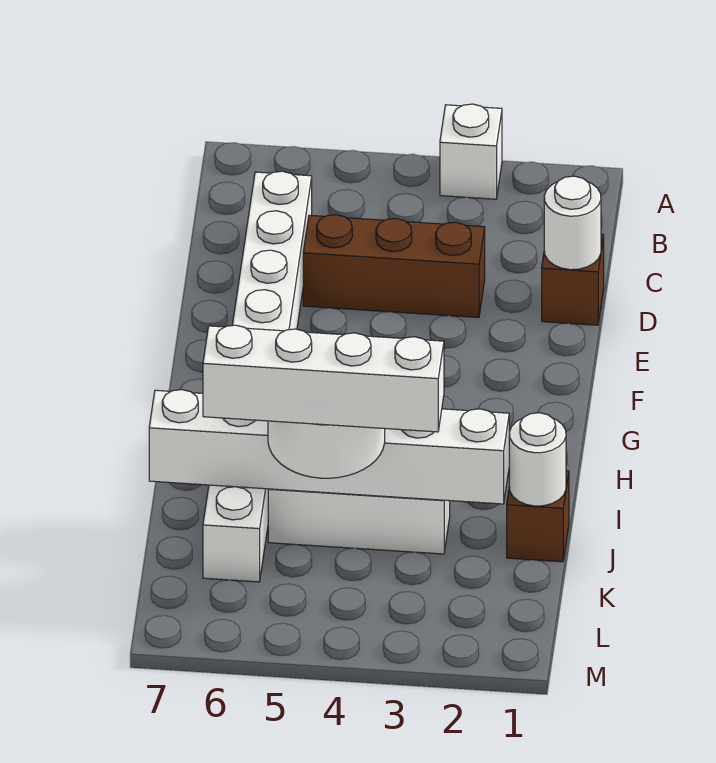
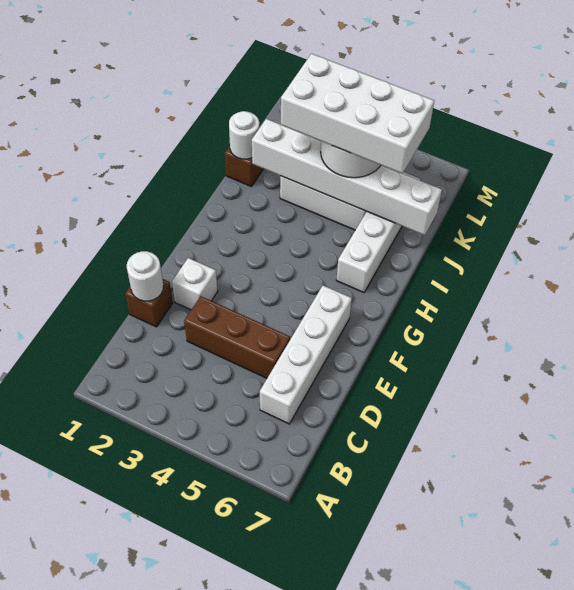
white brick A3 level 1 -> white brick E2 level 1
white brick K3:K6 level 4 -> white brick J3:K6 level 4

